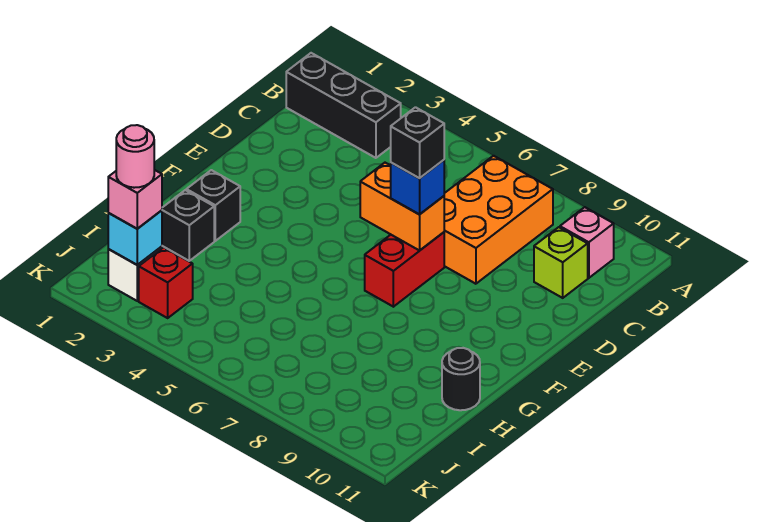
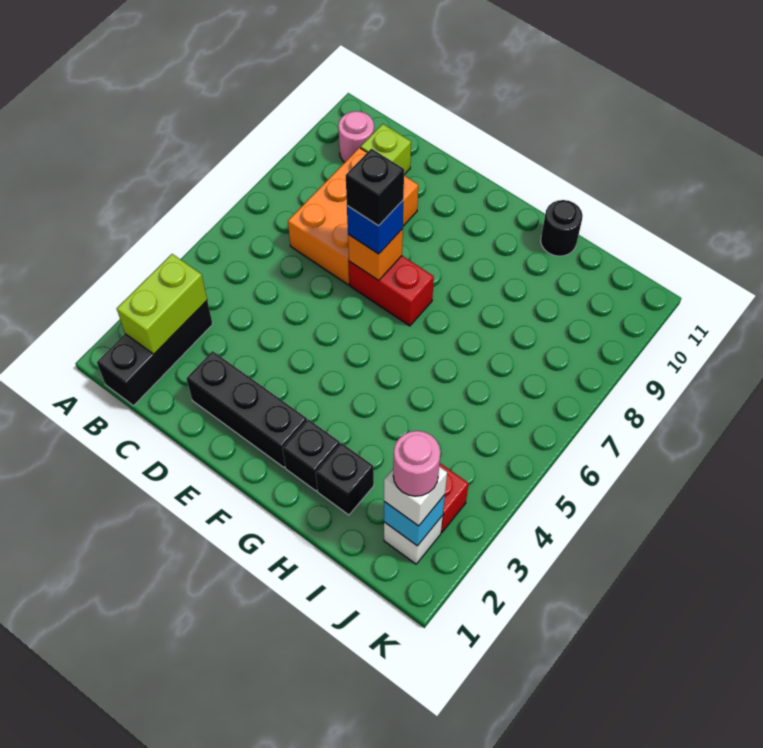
none -> lime brick B2:B3 level 2
orange brick B7:D8 level 1 -> orange brick C7:D9 level 1
pink brick B10 level 1 -> pink round brick B10 level 1
none -> black brick D2:F2 level 1
orange brick E6:E7 level 2 -> orange brick E7 level 2
pink brick J2 level 3 -> white brick J2 level 3

